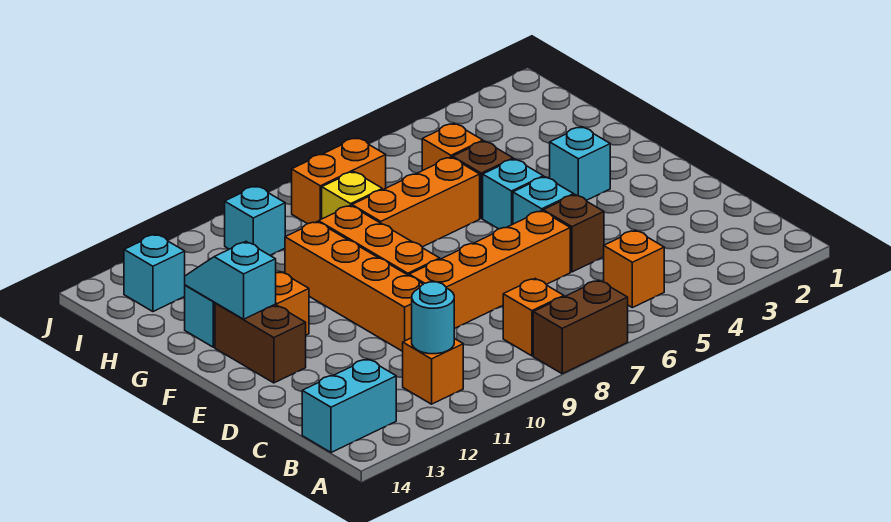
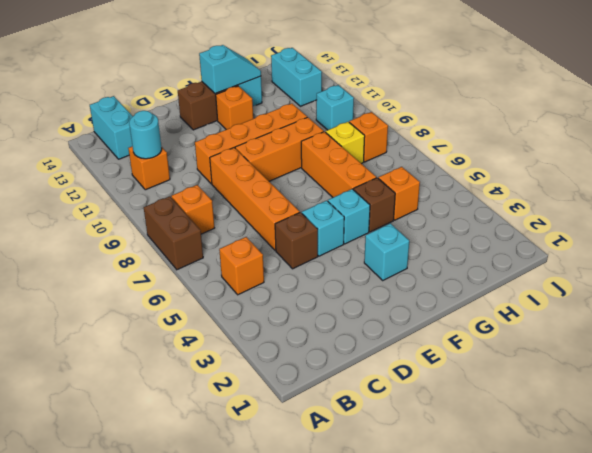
orange brick I7:I8 level 1 -> orange brick I8 level 1
cyan brick I13 level 1 -> cyan brick I12:I13 level 1

